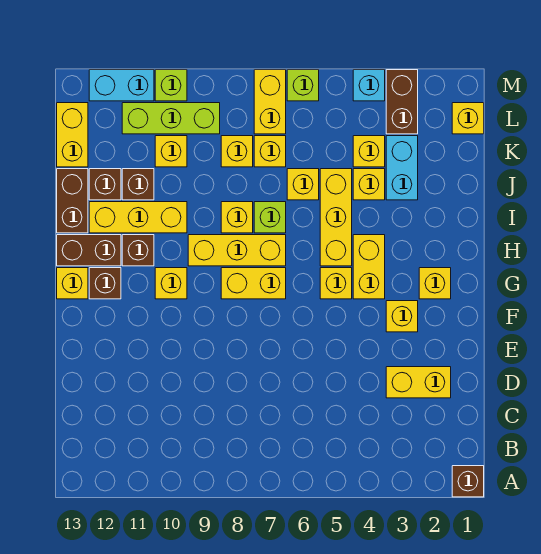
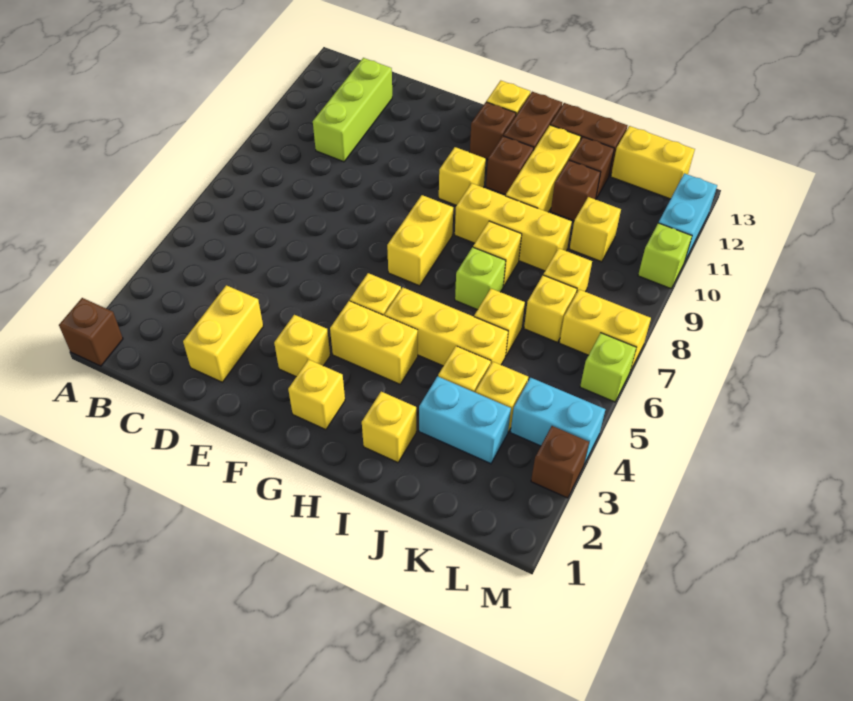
yellow brick H7:H9 level 1 -> yellow brick H9:J9 level 1
yellow brick L1 level 1 -> yellow brick I2 level 1
brown brick L3:M3 level 1 -> brown brick M3 level 1
lime brick L9:L11 level 1 -> lime brick C10:C12 level 1
cyan brick M4 level 1 -> cyan brick L4:M4 level 1

